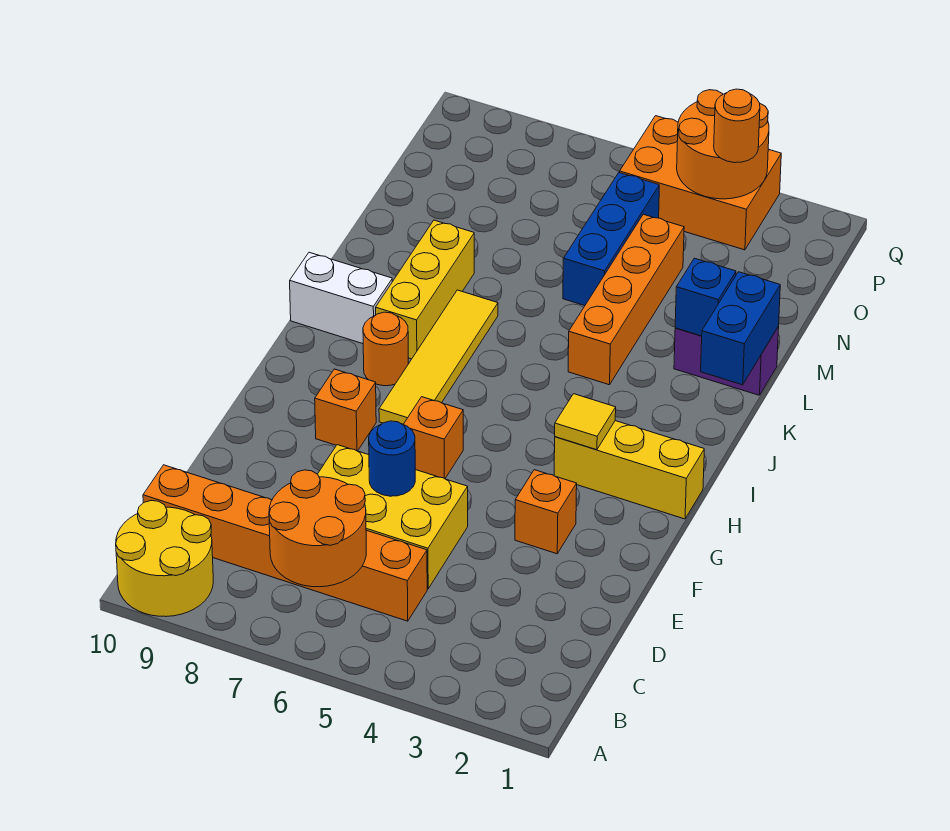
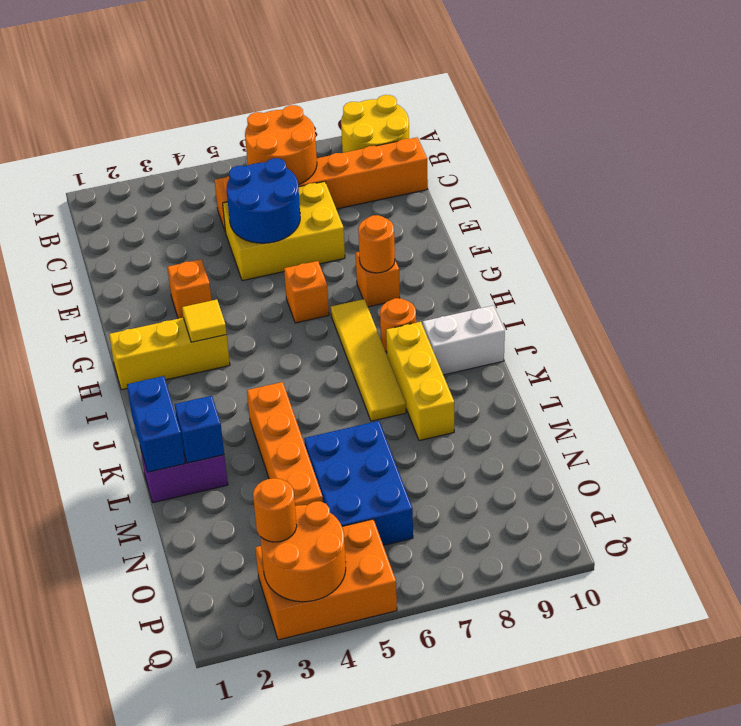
blue round brick E6 level 2 -> blue round brick D5:E6 level 2
none -> orange round brick G8 level 2
blue brick M5:O5 level 1 -> blue brick M5:O6 level 1

